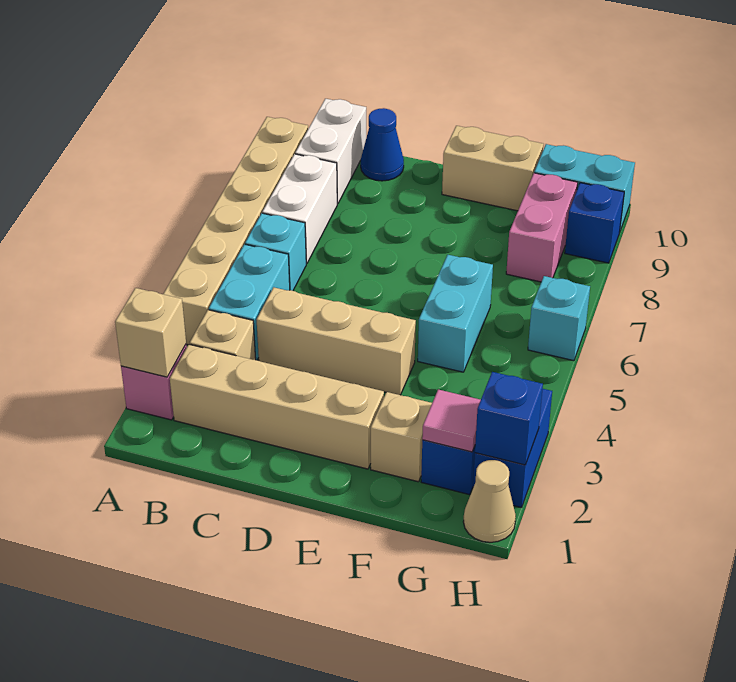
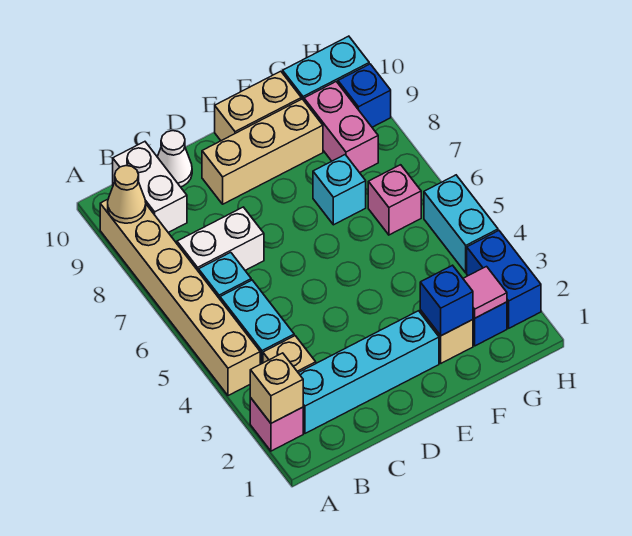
tan brick B2:E2 level 1 -> cyan brick B2:E2 level 1
white brick B7:B8 level 1 -> white brick B7:C7 level 1
tan brick C4:E4 level 1 -> tan brick D9:F9 level 1
blue cone C10 level 1 -> white cone C10 level 1
cyan brick F5:F6 level 1 -> cyan brick H4:H5 level 1
none -> pink brick G6 level 1
tan cone H1 level 1 -> tan cone A9 level 2
blue brick H2 level 2 -> blue brick F2 level 2
cyan brick H6 level 1 -> cyan brick F7 level 1

